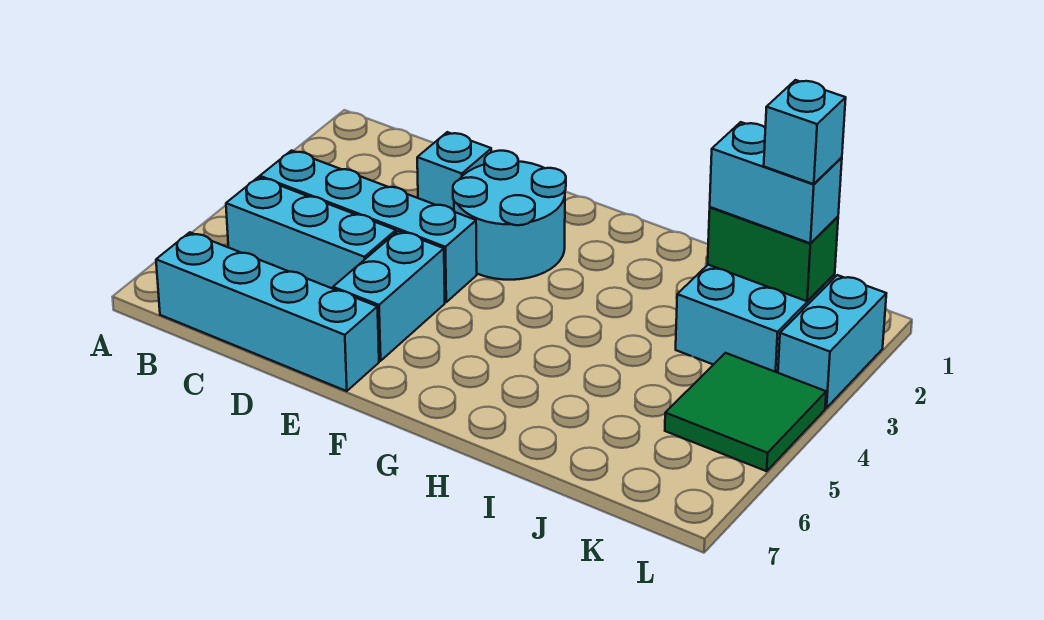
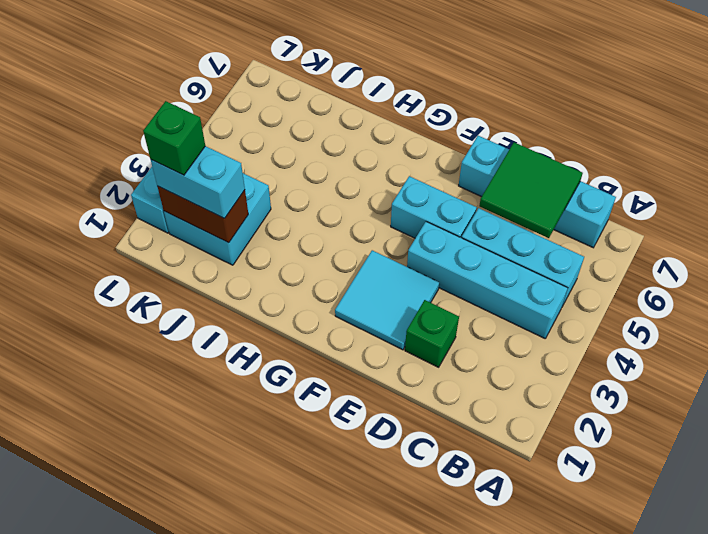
cyan brick D2 level 1 -> green brick D2 level 1
cyan round brick E2:F3 level 1 -> cyan tile E2:F3 level 1
cyan brick E5:E6 level 1 -> cyan brick E5:F5 level 1
green brick J2:K2 level 2 -> brown brick J2:K2 level 2
cyan brick K2 level 4 -> green brick K2 level 4
green tile K4:L5 level 1 -> green tile C6:D7 level 2

